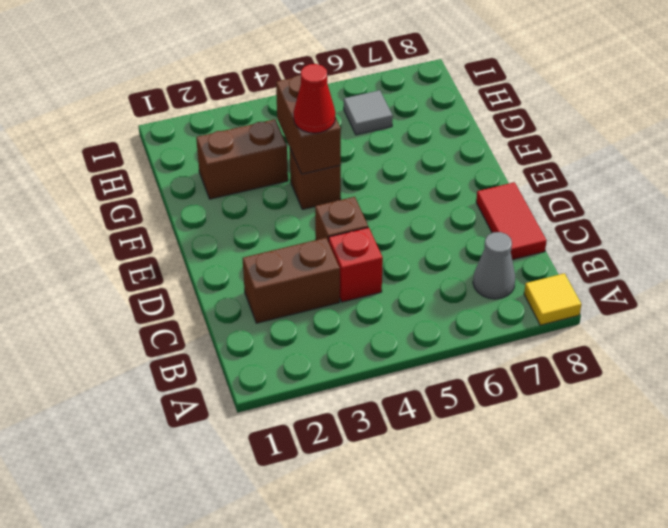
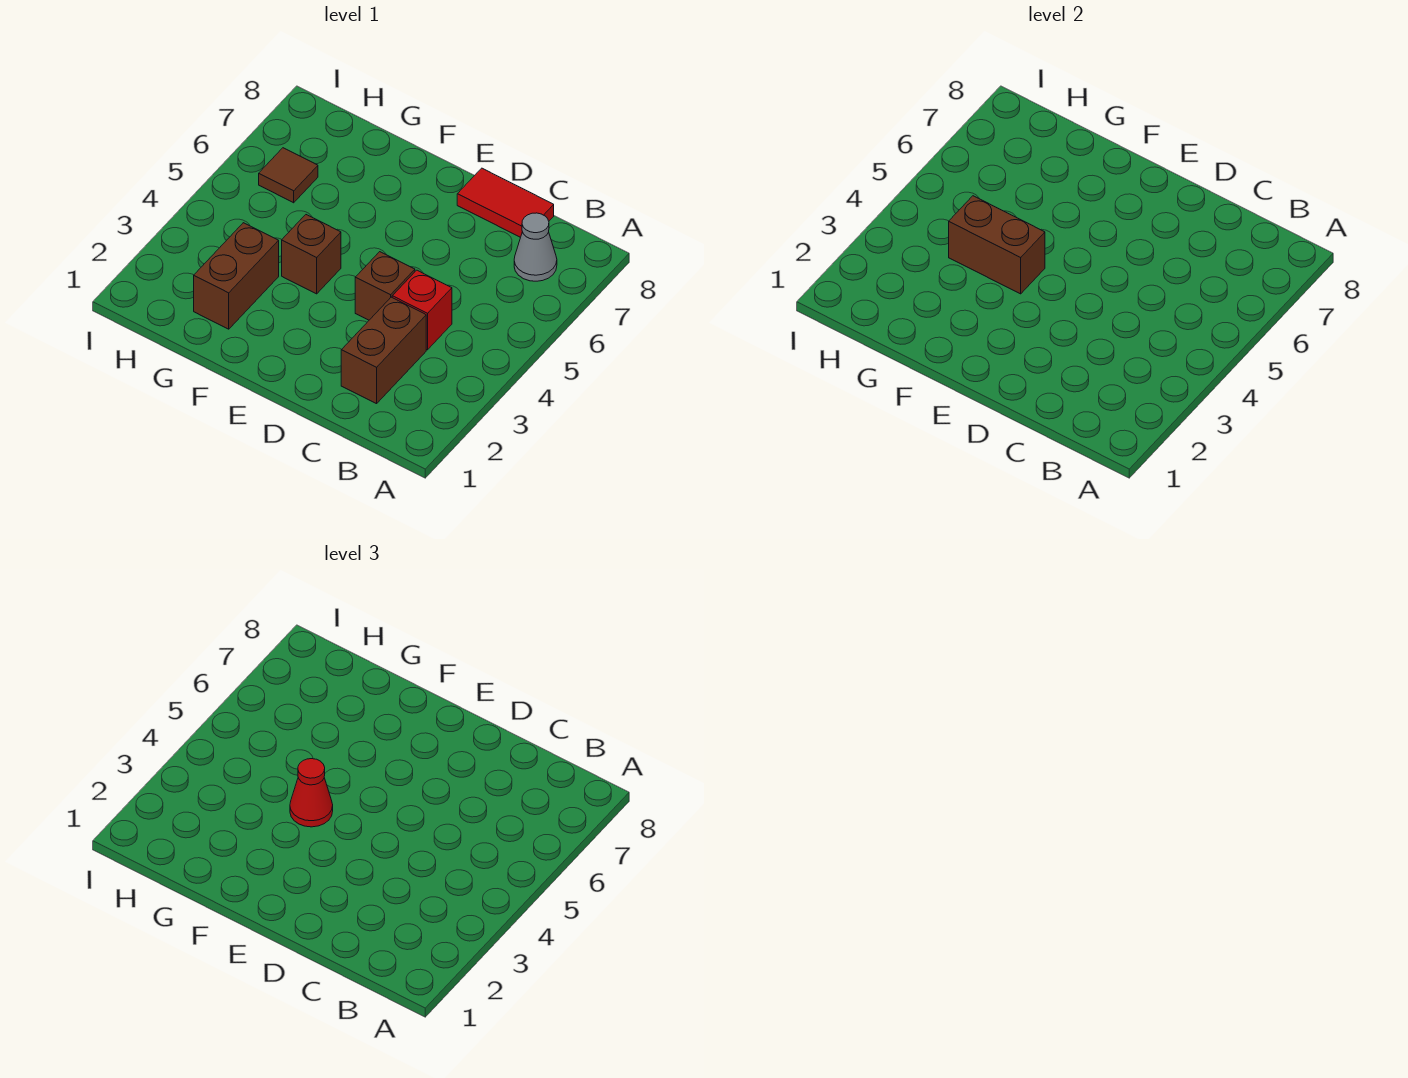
yellow tile A8 level 1 -> none
grey tile H6 level 1 -> brown tile H6 level 1

